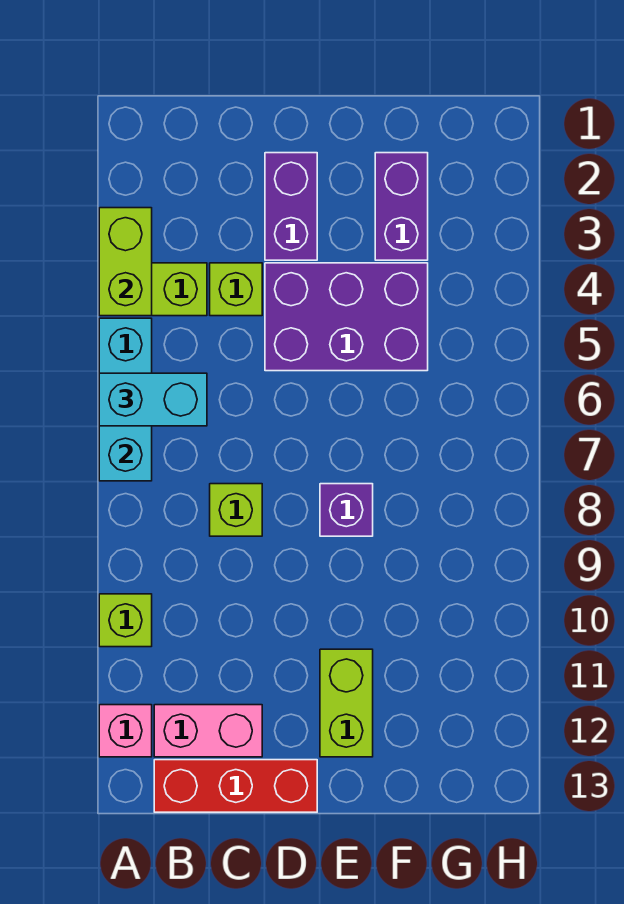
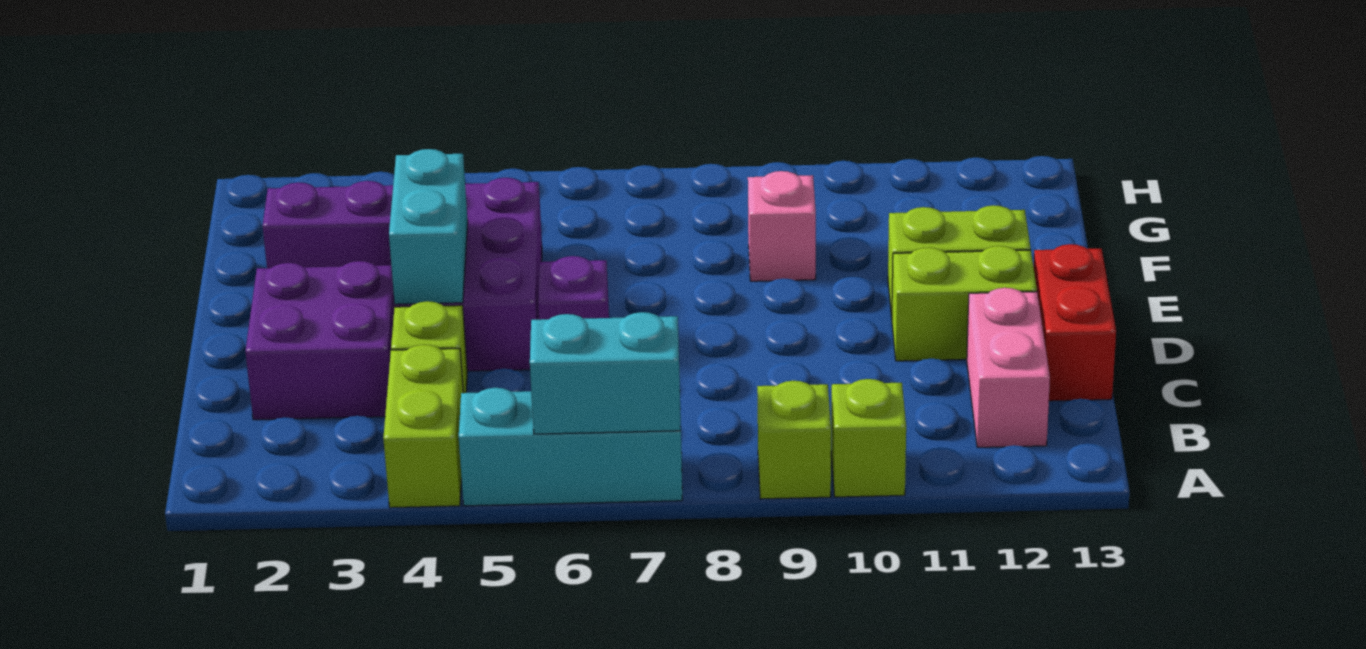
lime brick A3:A4 level 2 -> lime brick D11:D12 level 1
cyan brick A6:B6 level 3 -> cyan brick D4:E4 level 2
pink brick A12 level 1 -> pink brick F9 level 1
red brick B13:D13 level 1 -> red brick C13:D13 level 1
lime brick C8 level 1 -> lime brick A9 level 1
purple brick D2:D3 level 1 -> purple brick C2:D3 level 1
purple brick E8 level 1 -> purple brick D6 level 1

